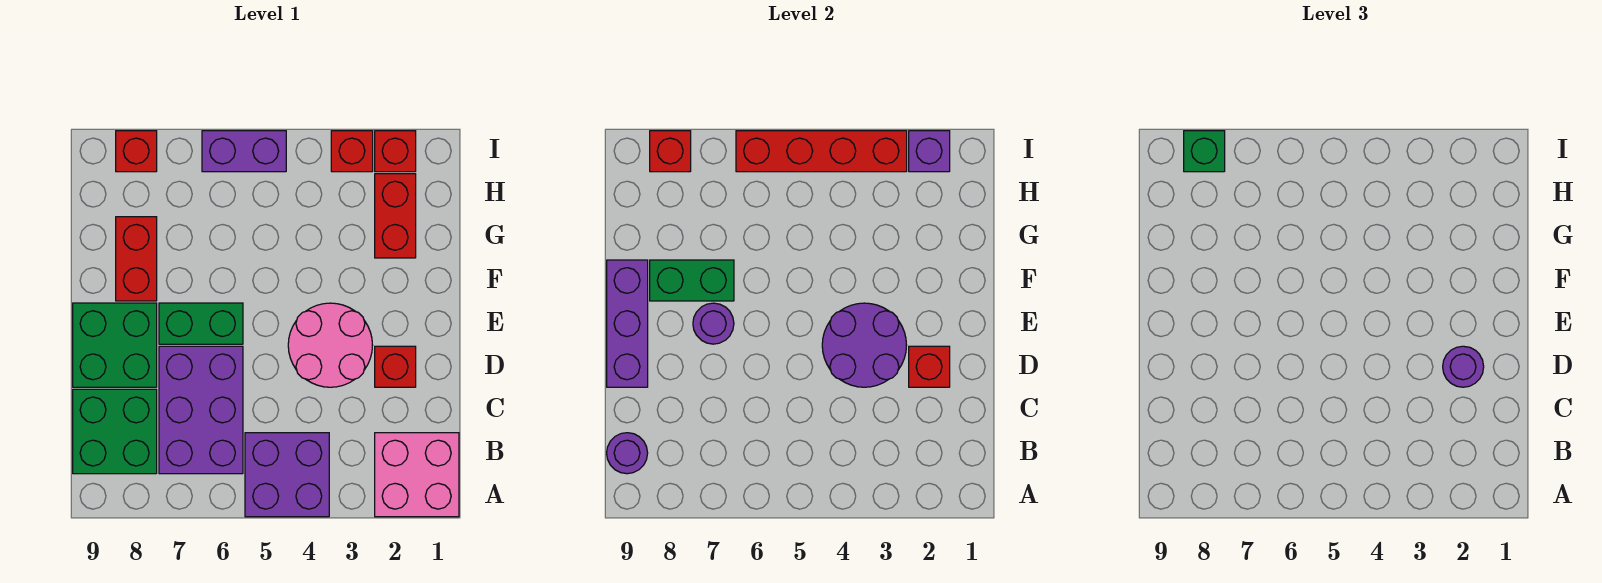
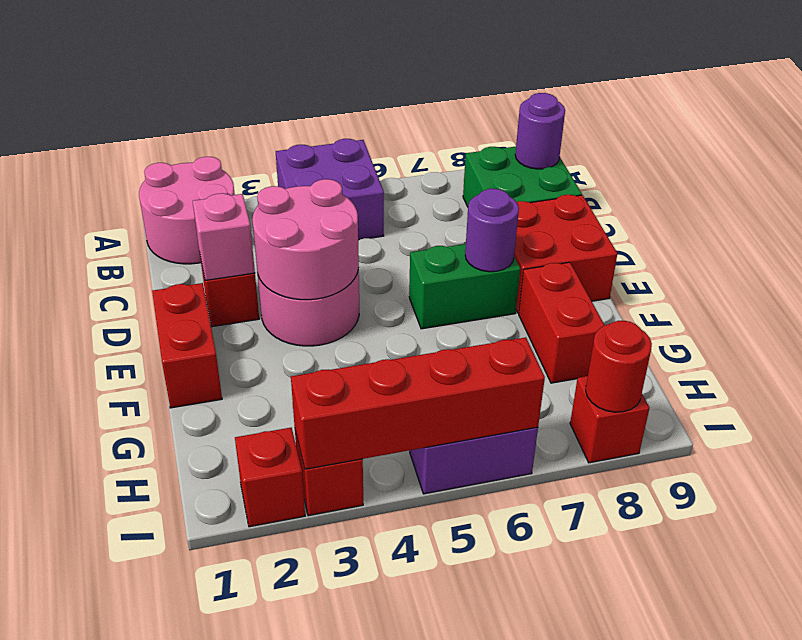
pink brick A1:B2 level 1 -> pink round brick A1:B2 level 1
purple brick B6:D7 level 1 -> none
red brick D2 level 2 -> pink brick D2 level 2
purple round brick D2 level 3 -> none
purple round brick D3:E4 level 2 -> pink round brick D3:E4 level 2
green brick D8:E9 level 1 -> red brick D8:E9 level 1
purple brick D9:F9 level 2 -> none
green brick F7:F8 level 2 -> none
red brick G2:H2 level 1 -> red brick E1:F1 level 1
purple brick I2 level 2 -> none
red brick I8 level 2 -> red round brick I8 level 2
green brick I8 level 3 -> none

